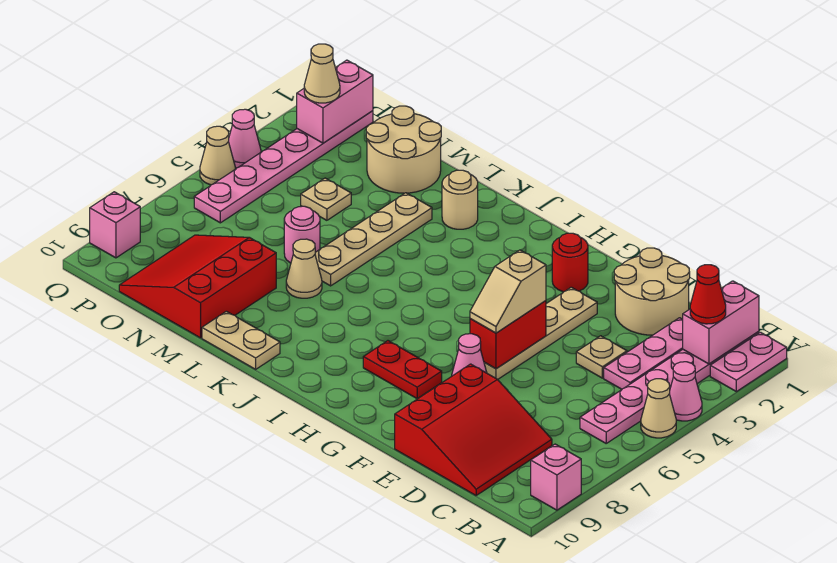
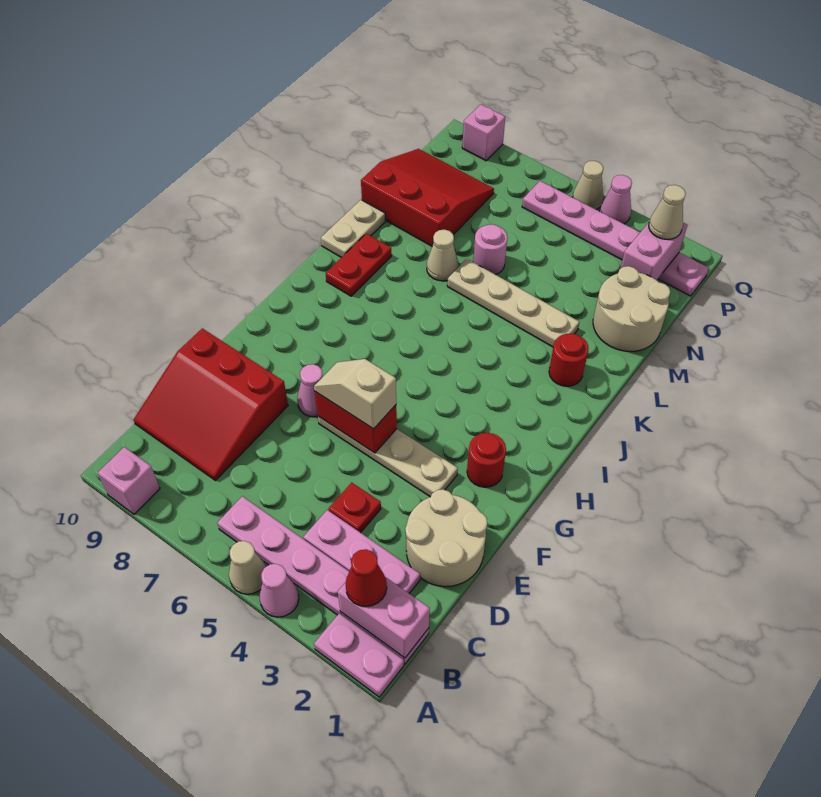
tan plate D4 level 1 -> red plate D4 level 1
red plate G8:H8 level 1 -> red plate J9:K9 level 1
tan round brick K2 level 1 -> red round brick K2 level 1
tan plate N4 level 1 -> none
pink brick P1:P2 level 2 -> pink brick O2:P2 level 2

